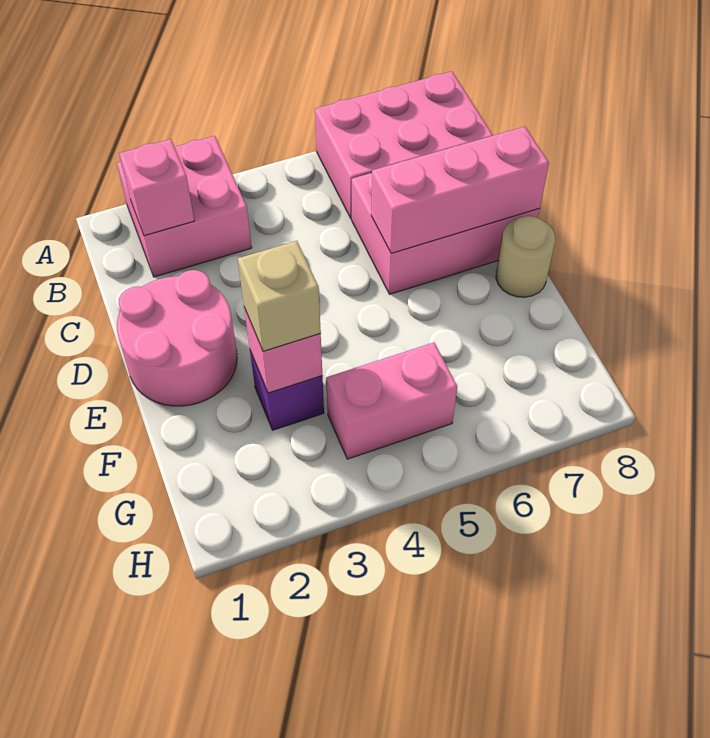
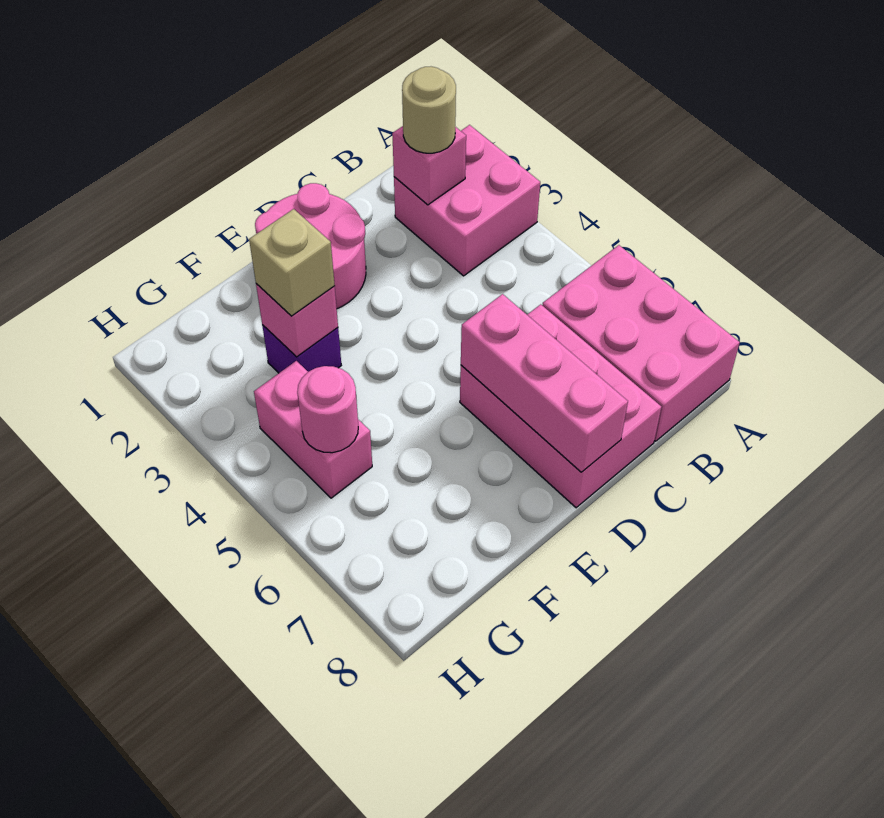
tan round brick E8 level 1 -> tan round brick B2 level 3
none -> pink round brick G5 level 2

